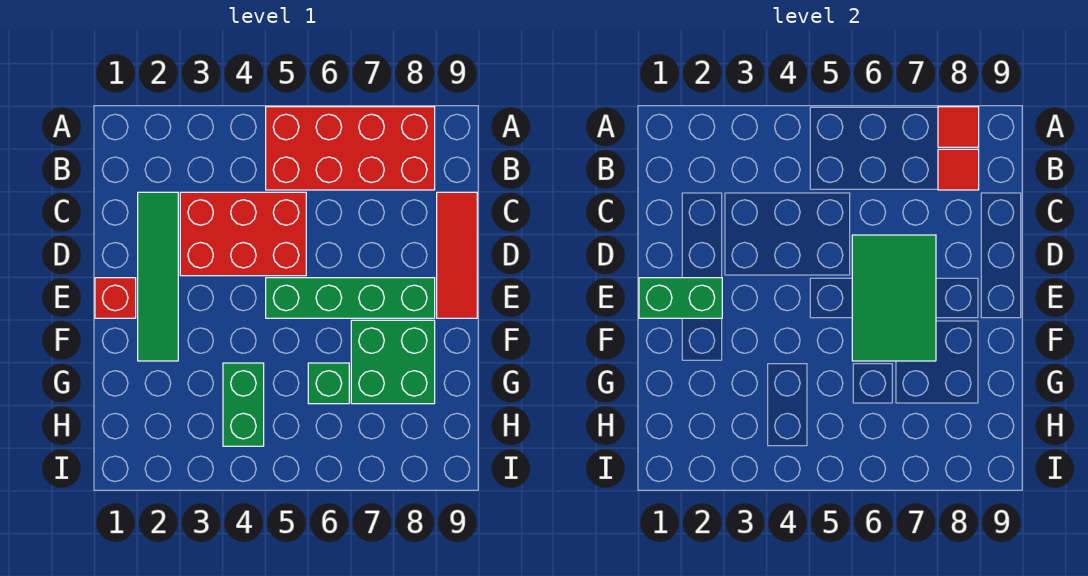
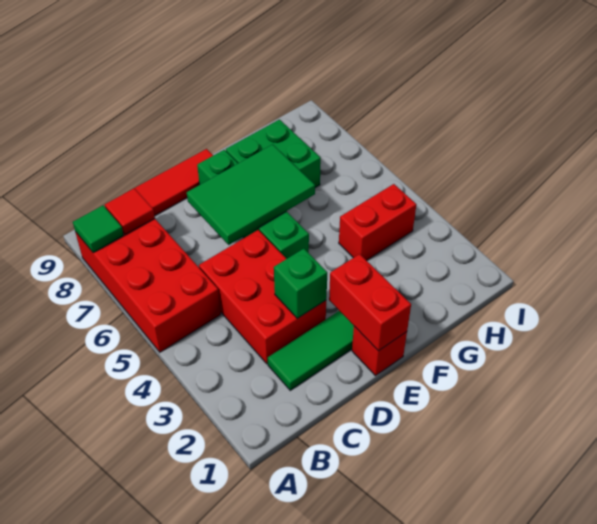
red tile A8 level 2 -> green tile A8 level 2
green brick E1:E2 level 2 -> red brick E1:E2 level 2
green brick G4:H4 level 1 -> red brick G4:H4 level 1
green brick G6 level 1 -> green brick D3 level 2

